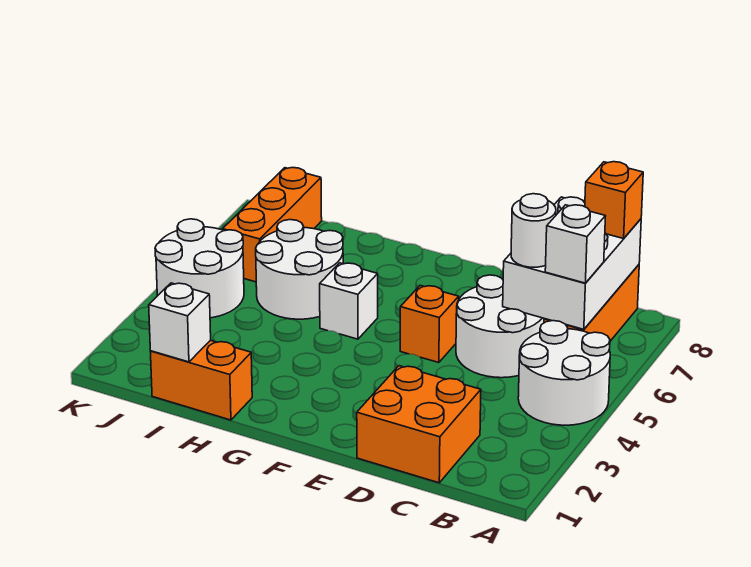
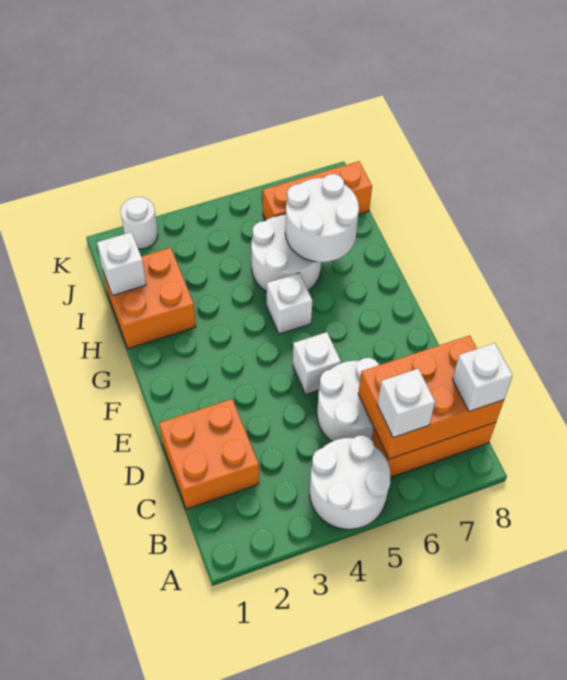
white brick B6:C8 level 2 -> orange brick B6:C8 level 2
orange brick B8 level 3 -> white brick B8 level 3
white round brick C6 level 3 -> white round brick K2 level 1
orange brick E5 level 1 -> white brick E5 level 1
orange brick H1:I1 level 1 -> orange brick H1:I2 level 1
white round brick J4:K5 level 1 -> white round brick H6:I7 level 2

